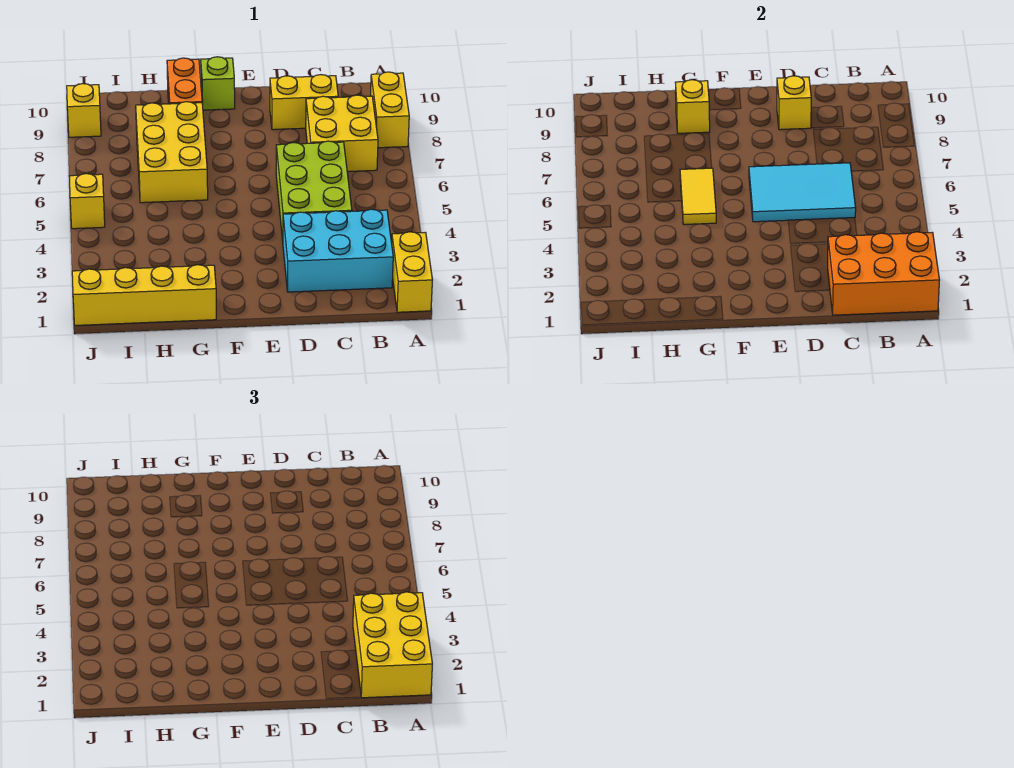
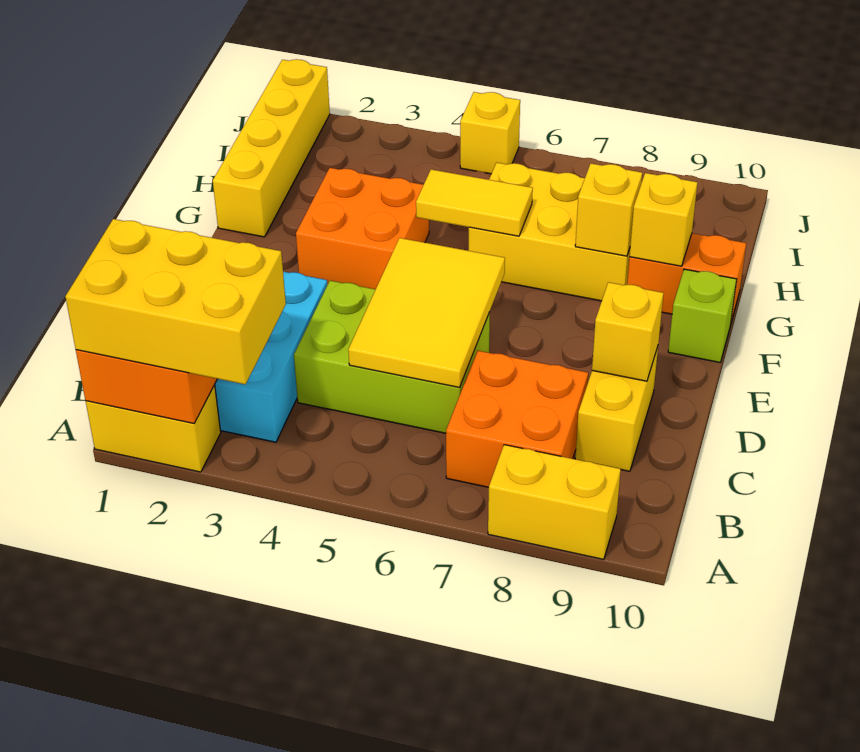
yellow brick B7:C8 level 1 -> orange brick B7:C8 level 1
cyan tile C5:E6 level 2 -> yellow tile C5:E6 level 2
none -> orange brick F3:G4 level 1
yellow brick J9 level 1 -> yellow brick G8 level 2

